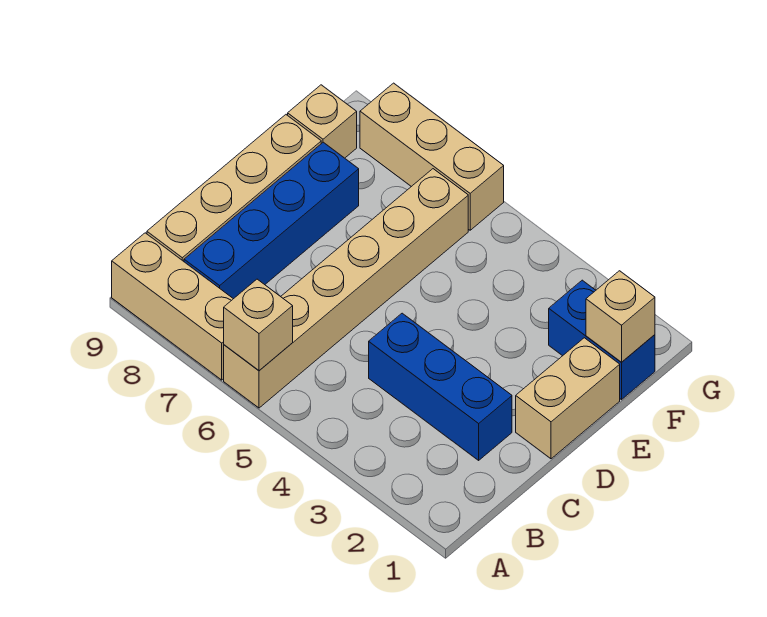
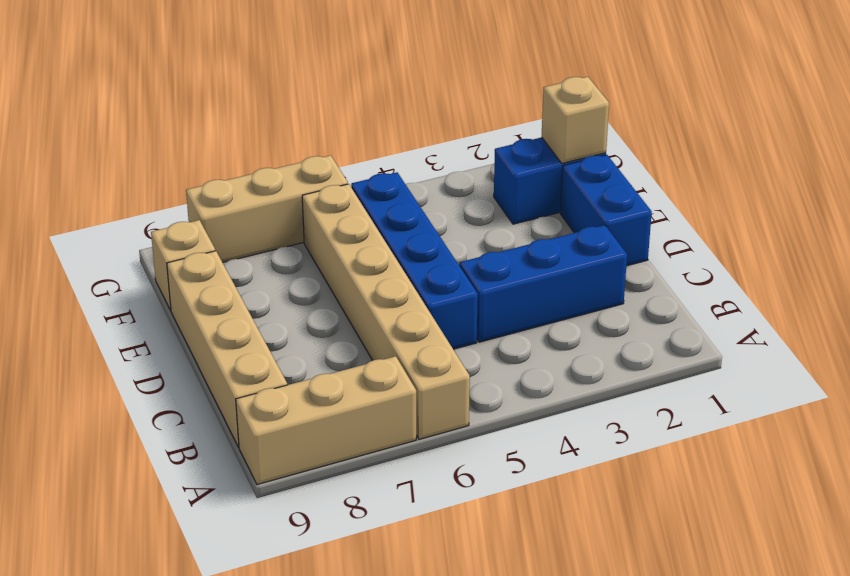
tan brick A6 level 2 -> none
blue brick B8:E8 level 1 -> blue brick C5:F5 level 1
tan brick D1:E1 level 1 -> blue brick D1:E1 level 1

